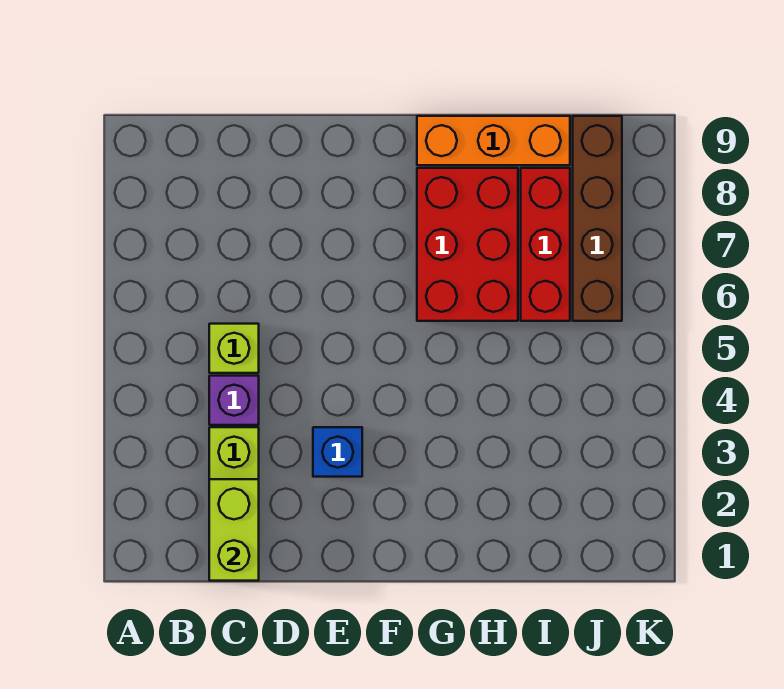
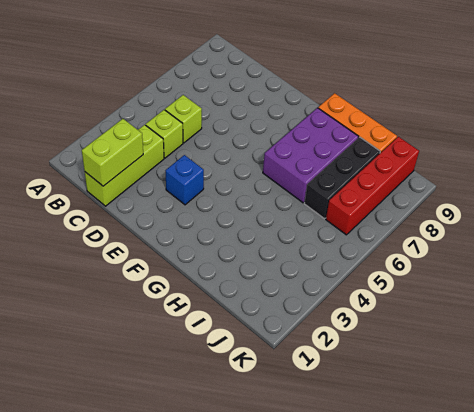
purple brick C4 level 1 -> lime brick C4 level 1
red brick G6:H8 level 1 -> purple brick G6:H8 level 1
red brick I6:I8 level 1 -> black brick I6:I8 level 1
brown brick J6:J9 level 1 -> red brick J6:J9 level 1

